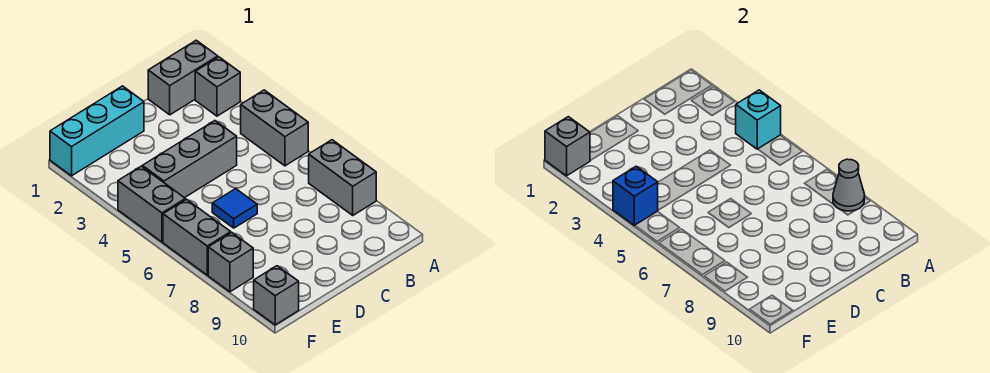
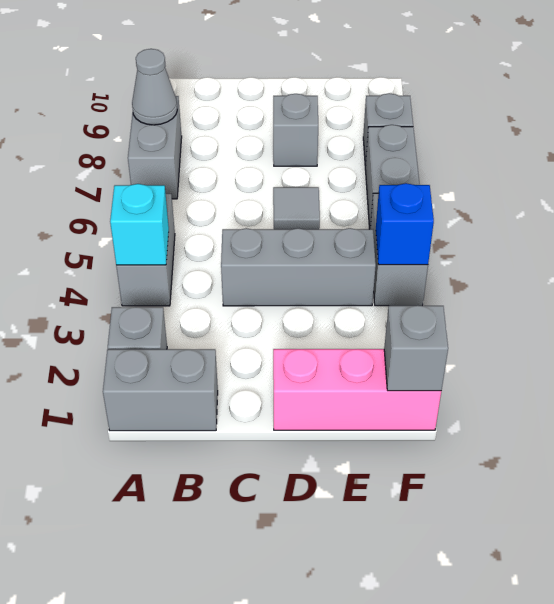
cyan brick D1:F1 level 1 -> pink brick D1:F1 level 1
blue tile D6 level 1 -> grey tile D6 level 1
grey brick F10 level 1 -> grey brick D8 level 1

